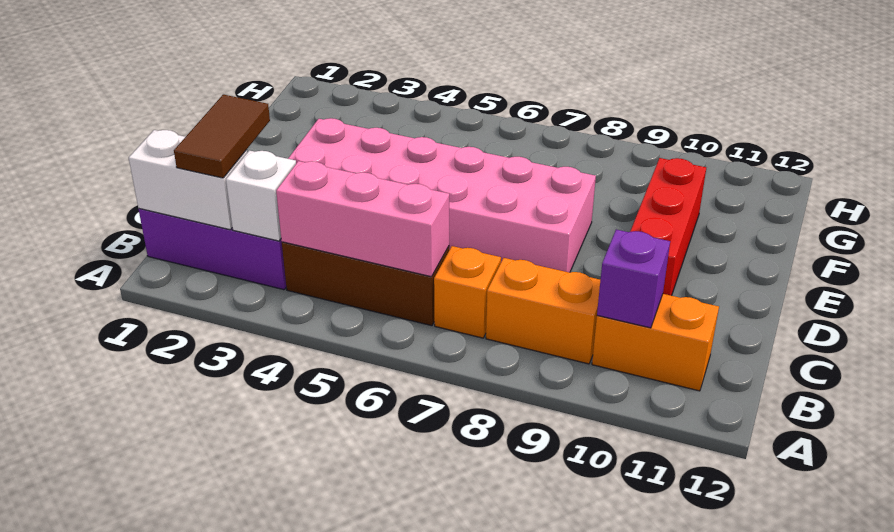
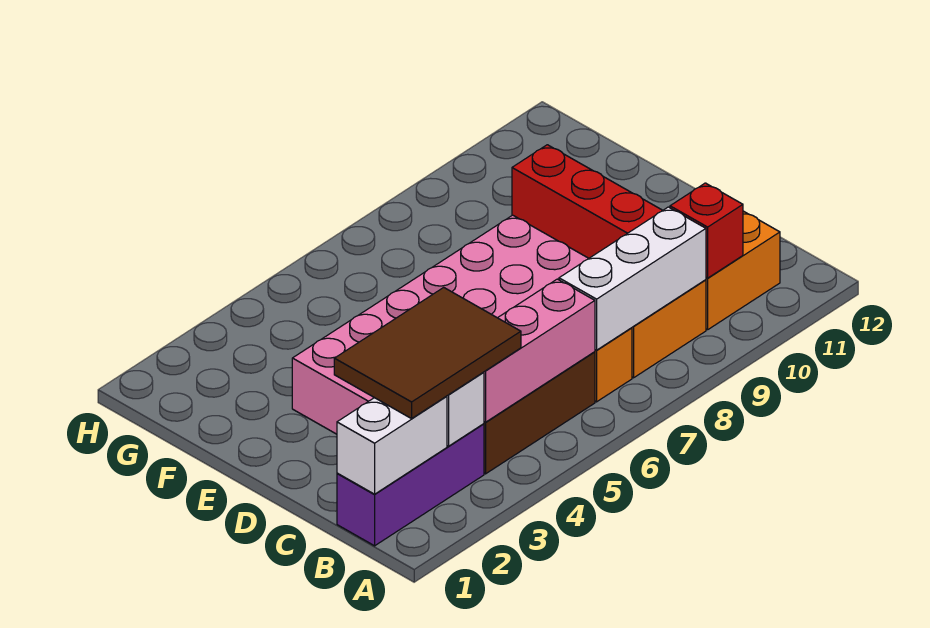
brown tile B2:C2 level 3 -> brown tile B2:C4 level 3
none -> white brick B7:B9 level 2
purple brick B10 level 2 -> red brick B10 level 2

